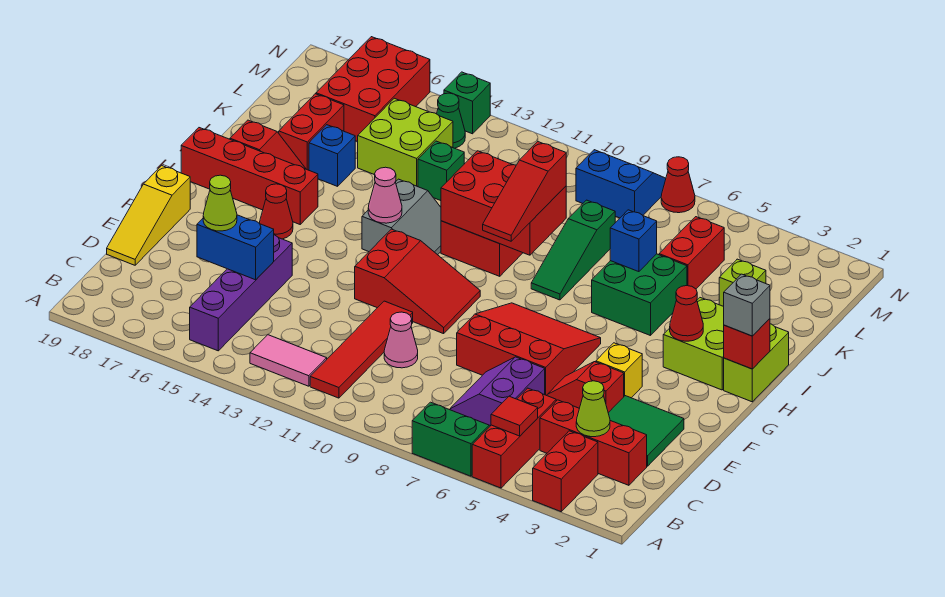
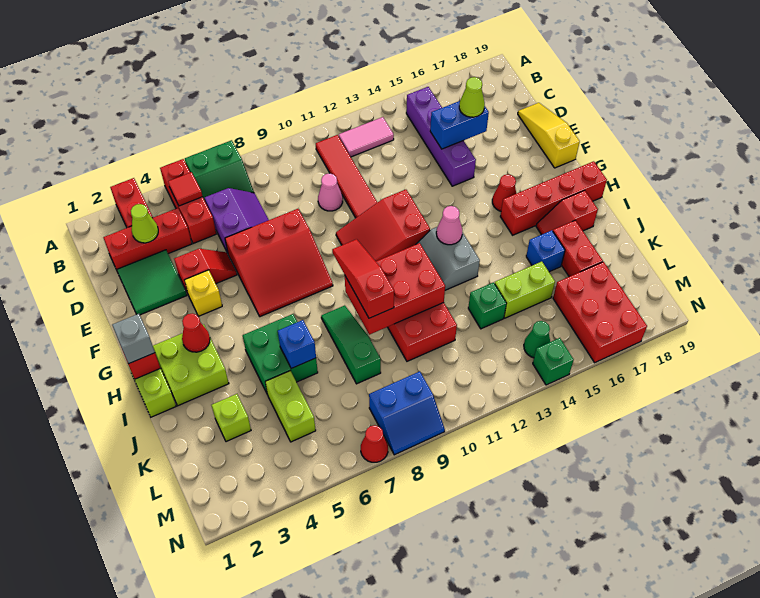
red brick K5:L5 level 1 -> lime brick K5:L5 level 1
lime brick K14:L15 level 1 -> lime brick K14:K15 level 1

